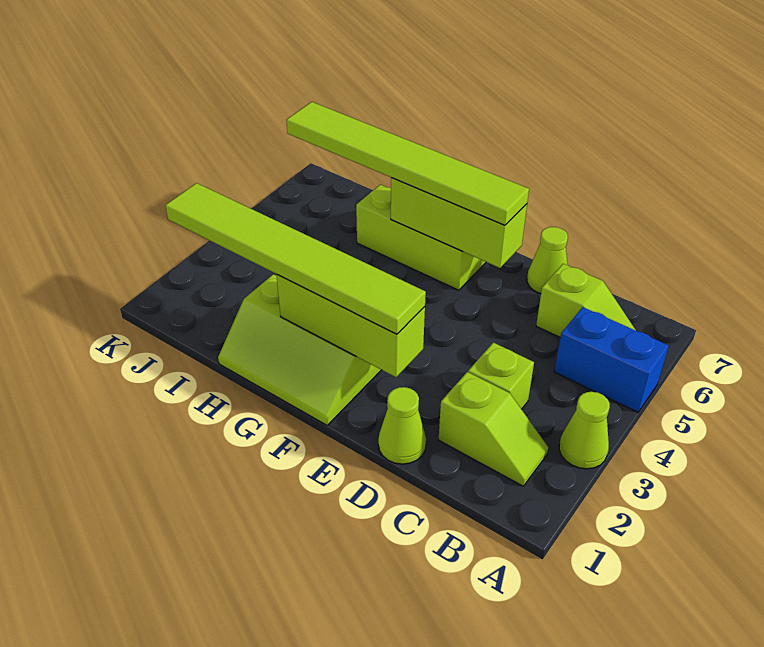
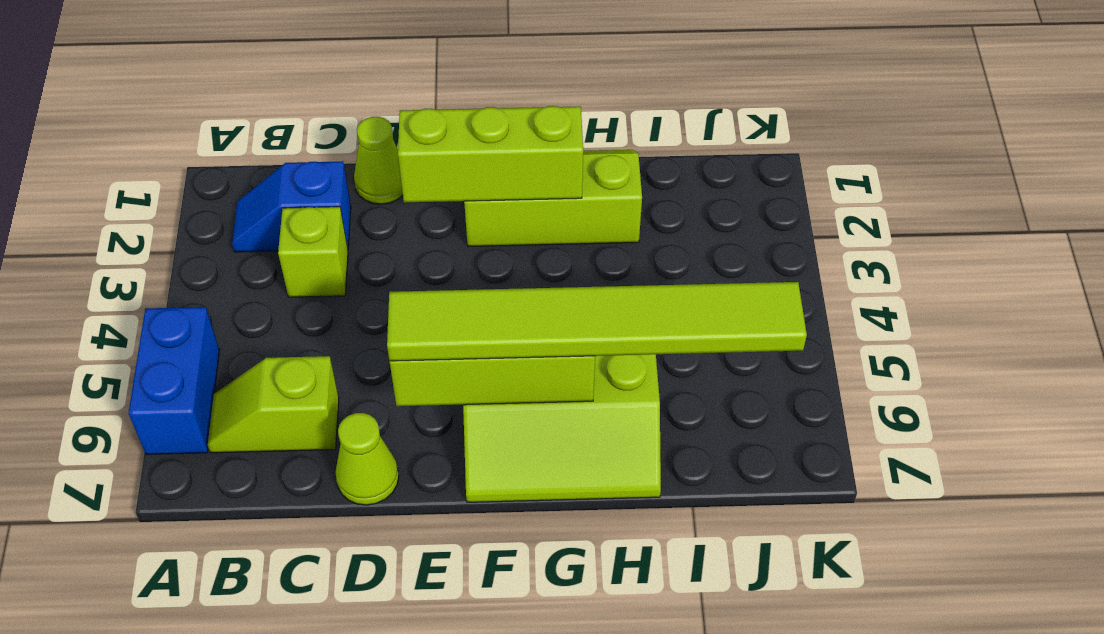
lime cone A3 level 1 -> none
blue brick A5:B5 level 1 -> blue brick A5:A6 level 1
lime slope B2:C2 level 1 top C -> blue slope B2:C2 level 1 top C
lime tile E2:J2 level 3 -> none

